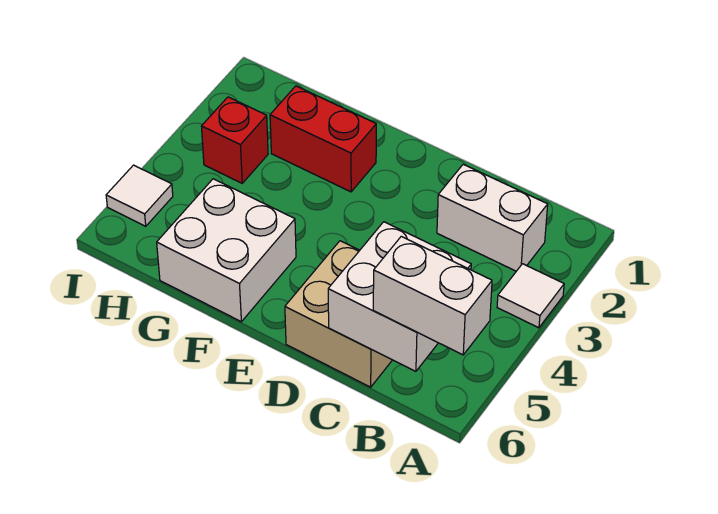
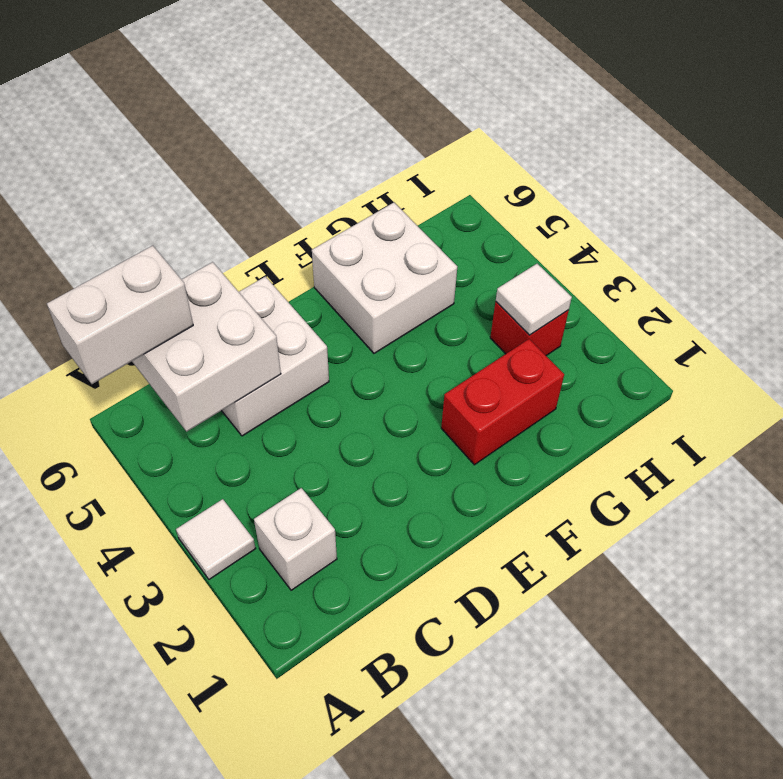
white brick B2:C2 level 1 -> white brick B2 level 1
tan brick C5:D6 level 1 -> white brick C5:D6 level 1
white tile I5 level 1 -> white tile H3 level 2

